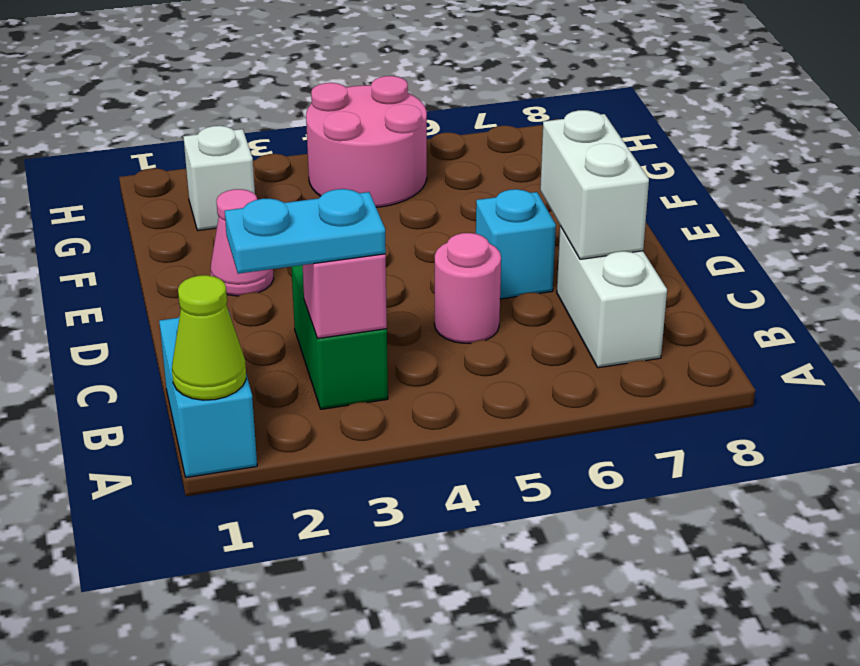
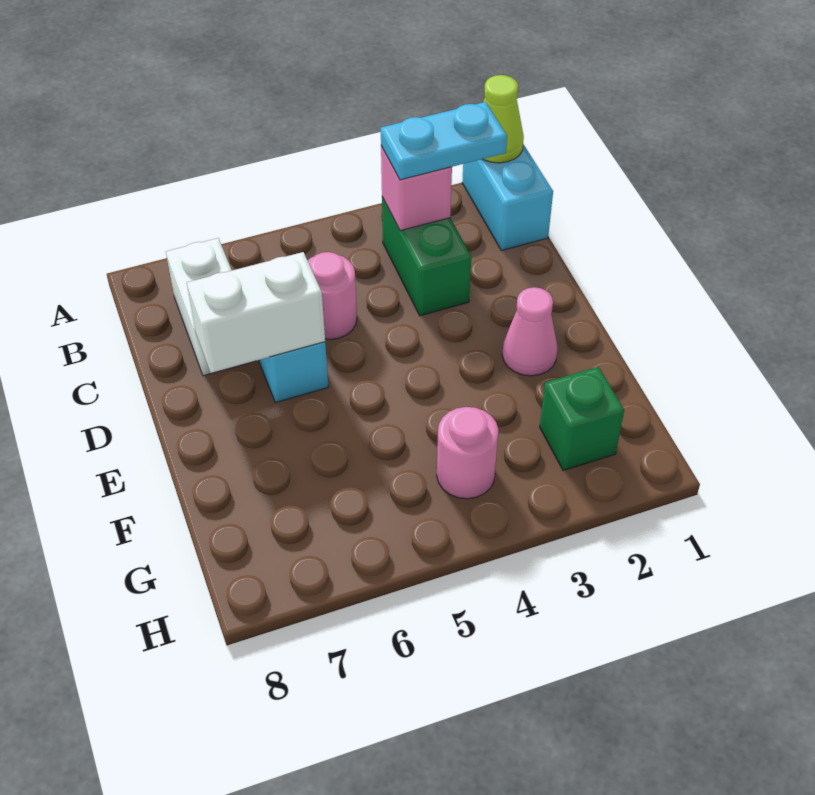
white brick C7:D7 level 2 -> white brick D6:D7 level 2
white brick G2 level 1 -> green brick G2 level 1
pink round brick G4:H5 level 1 -> pink round brick G4 level 1

